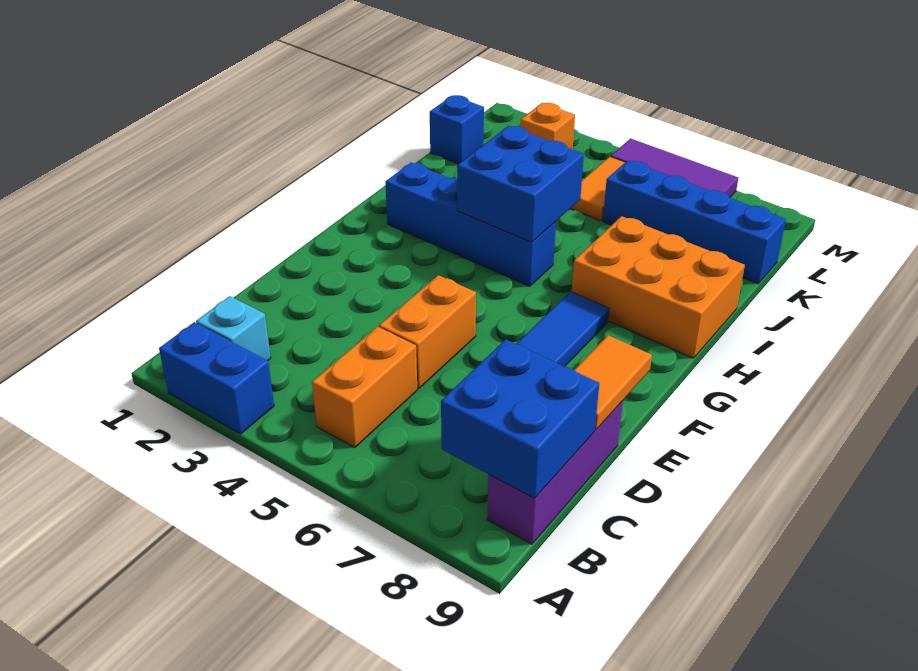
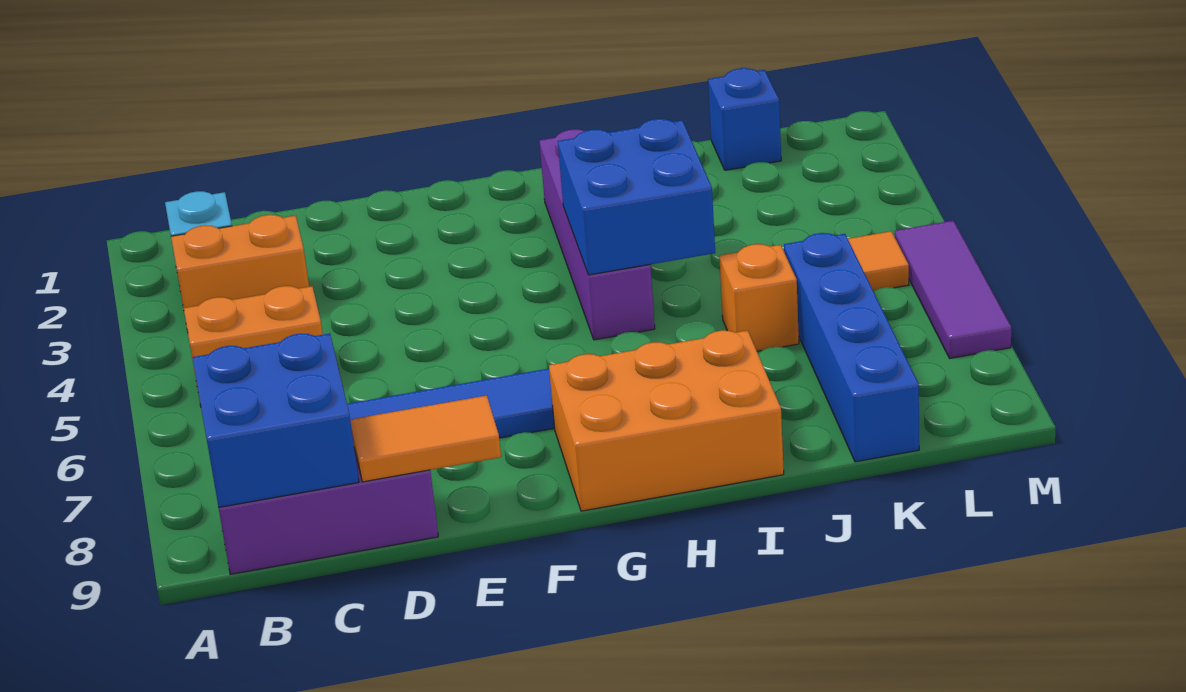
blue brick A2:A3 level 1 -> none
orange brick D5:E5 level 1 -> orange brick B3:C3 level 1
blue brick H2:H5 level 1 -> purple brick H2:H5 level 1
orange brick H7:I9 level 1 -> orange brick G8:I9 level 1
orange brick L3 level 1 -> orange brick J6 level 1

